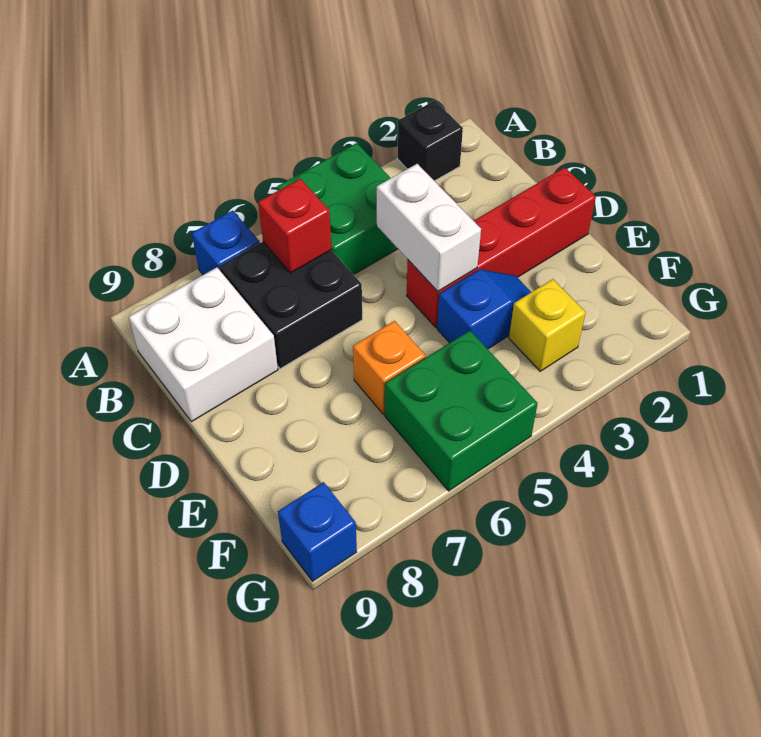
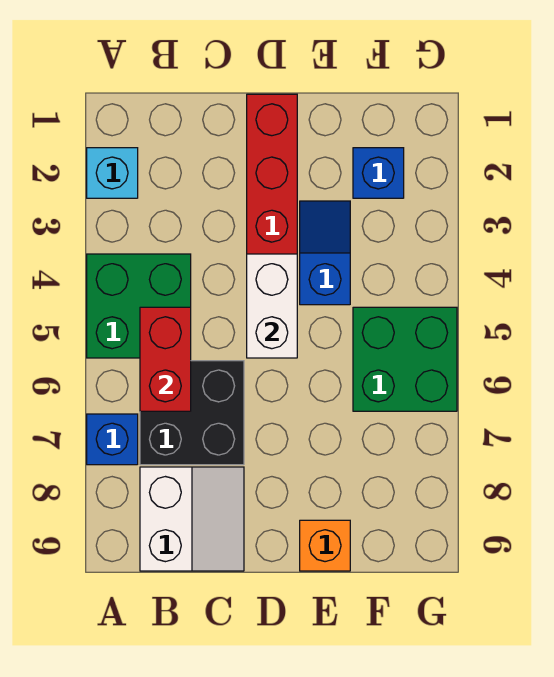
black brick A2 level 1 -> cyan brick A2 level 1
red brick B6 level 2 -> red brick B5:B6 level 2
white brick B8:C9 level 1 -> white slope B8:C9 level 1 top B
white brick C4:D4 level 2 -> white brick D4:D5 level 2
orange brick E6 level 1 -> orange brick E9 level 1
yellow brick F3 level 1 -> none
blue brick G9 level 1 -> blue brick F2 level 1

